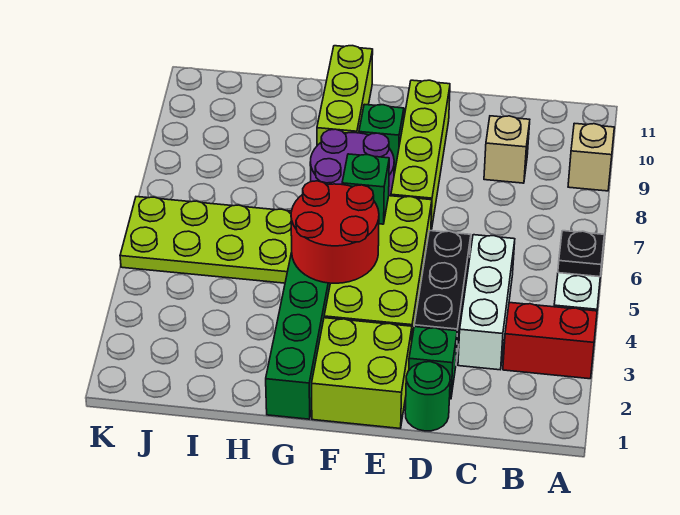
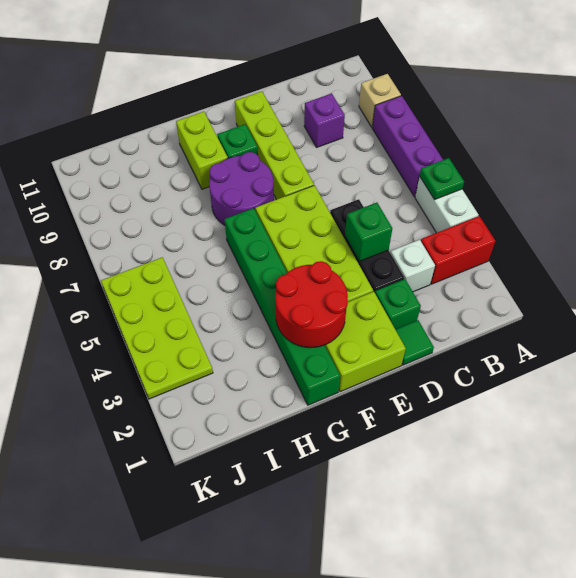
black plate A5 level 2 -> green plate A5 level 2
none -> purple brick A6:A8 level 1
white brick C3:C5 level 1 -> white brick C3 level 1
tan brick C9 level 1 -> purple brick C9 level 1
green round brick D1 level 1 -> green tile D1 level 1
red round brick F4:G5 level 2 -> red round brick F2:G3 level 2
green brick F6 level 2 -> green brick D4 level 2
lime brick G9:G11 level 1 -> lime brick G9:G10 level 1
lime plate H5:K6 level 1 -> lime plate J3:K6 level 1

